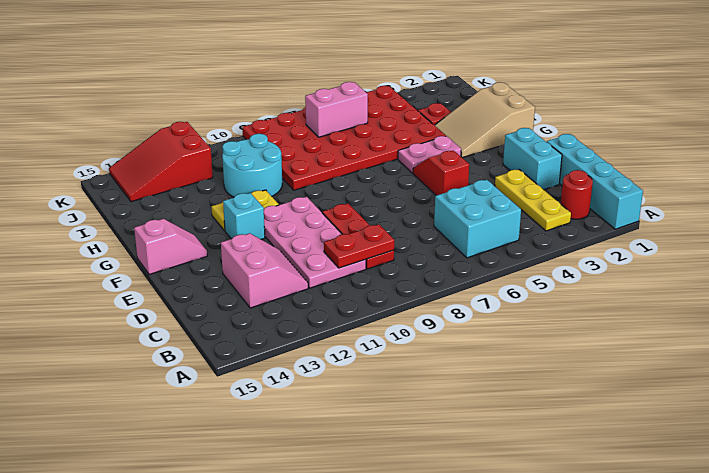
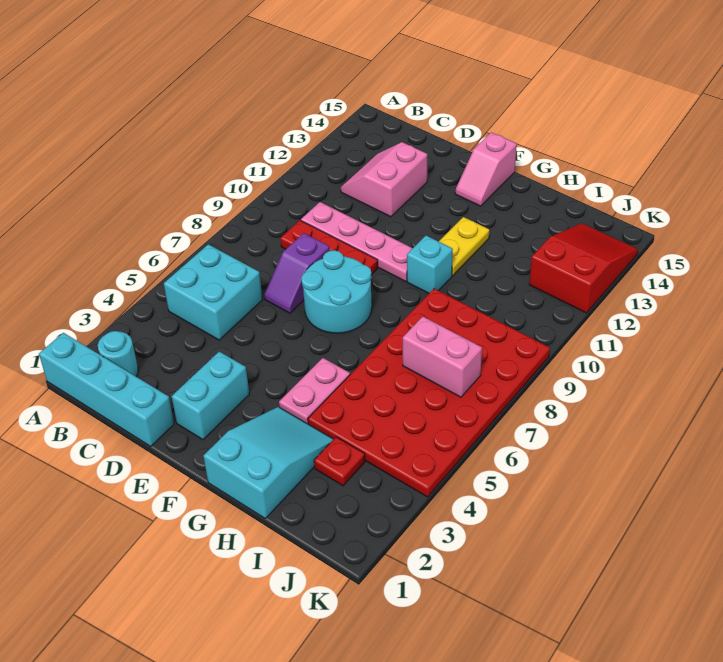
red round brick B2 level 1 -> cyan round brick B2 level 1
yellow plate B3:D3 level 1 -> none
red plate C9:C10 level 2 -> none
pink plate C10:F11 level 1 -> pink plate C10:F10 level 1
pink slope C12:D13 level 1 top 13 -> pink slope C12:D13 level 1 top D
cyan brick D2:E2 level 1 -> cyan brick E2:E3 level 1
none -> purple slope D7:D8 level 1 top 8
red slope E5:F5 level 1 top E -> none
cyan brick F12 level 1 -> cyan brick G10 level 1
tan slope G1:H3 level 1 top 1 -> cyan slope G1:H3 level 1 top 1
cyan round brick H10:I11 level 1 -> cyan round brick E7:F8 level 1
pink brick J6:J7 level 2 -> pink brick I7:J7 level 2

